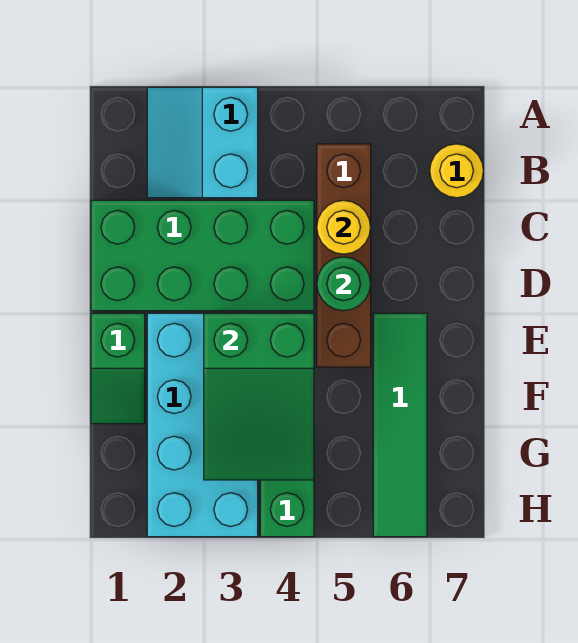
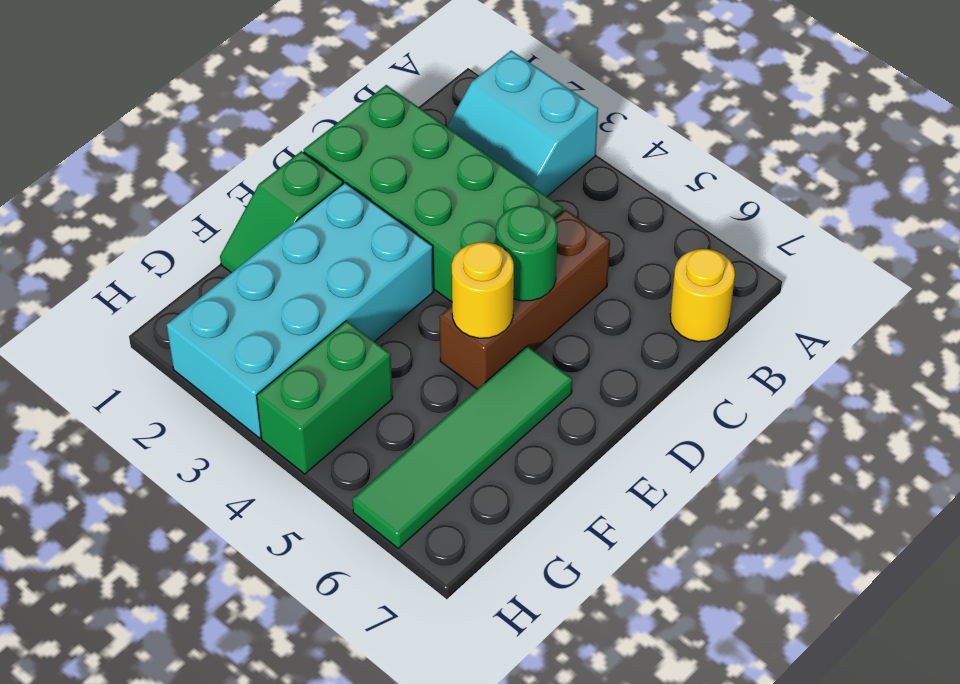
cyan slope A2:B3 level 1 top 3 -> cyan slope A2:B3 level 1 top A
brown brick B5:E5 level 1 -> brown brick C5:E5 level 1
yellow round brick C5 level 2 -> yellow round brick E5 level 2
green slope E3:G4 level 2 top E -> none

